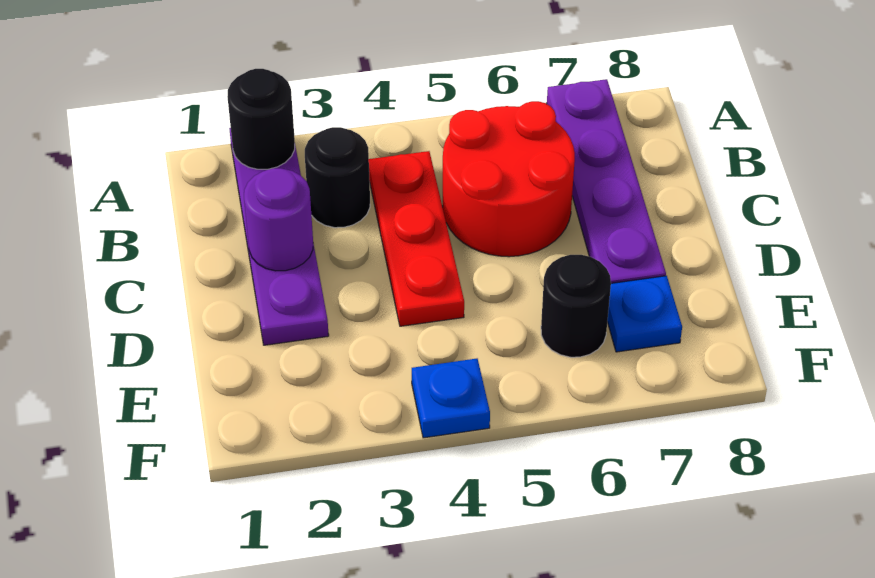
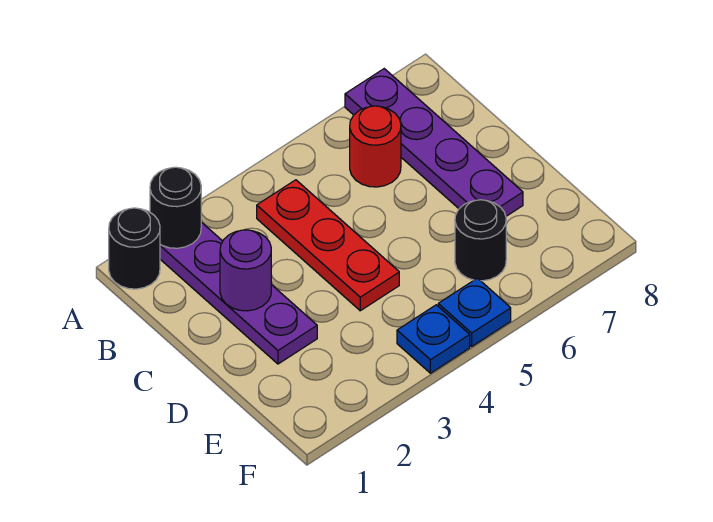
black round brick B3 level 1 -> black round brick A1 level 1
red round brick B5:C6 level 1 -> red round brick B6 level 1
blue plate E7 level 1 -> blue plate F5 level 1

